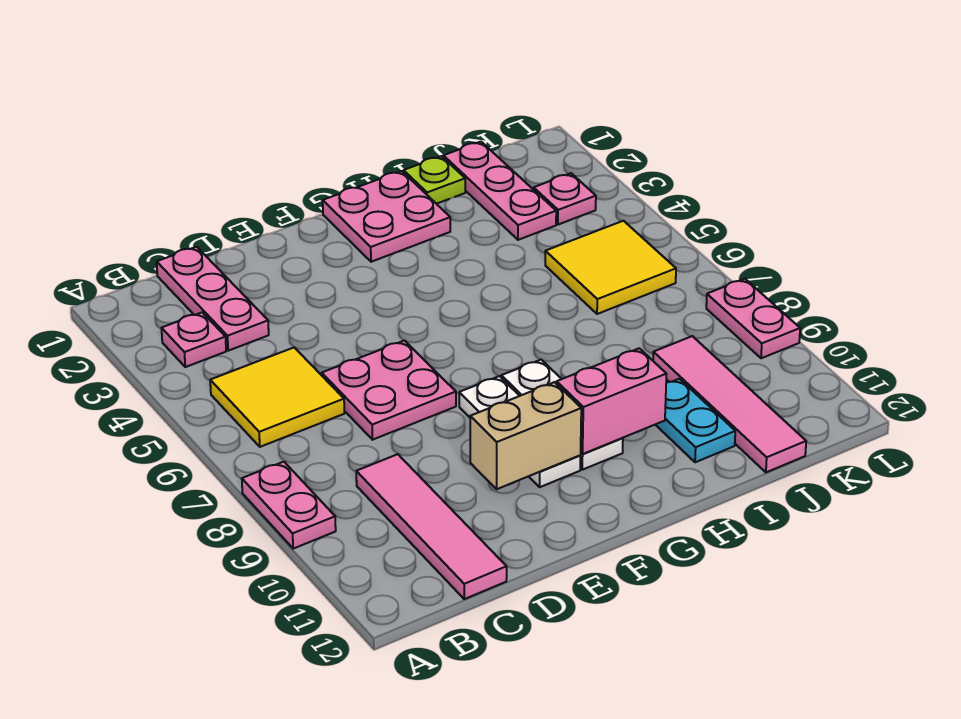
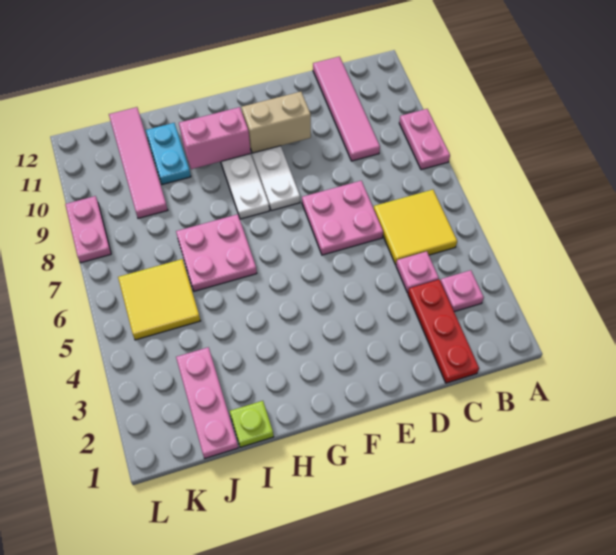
pink plate C1:C3 level 1 -> red plate C1:C3 level 1
pink plate G1:H2 level 1 -> pink plate H6:I7 level 1
pink plate K3 level 1 -> pink plate C4 level 1

